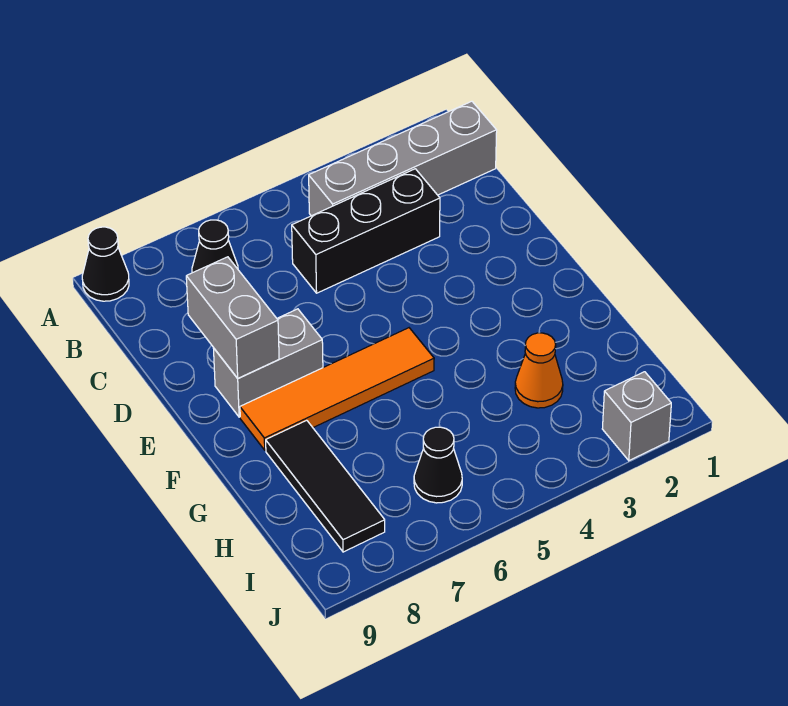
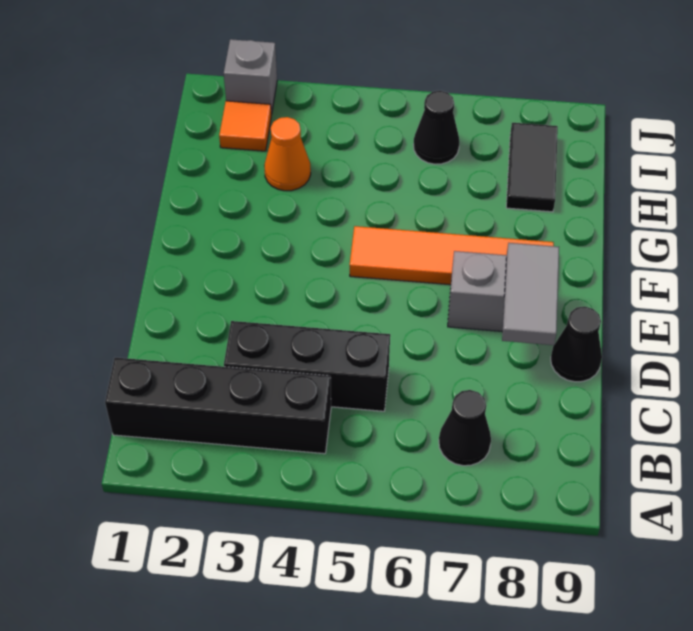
black cone A9 level 1 -> black cone D9 level 1
grey brick B1:B4 level 1 -> black brick B1:B4 level 1
grey brick D8:E8 level 2 -> grey tile D8:E8 level 2
black tile G8:I8 level 1 -> black tile H8:I8 level 1
none -> orange tile I2 level 1

